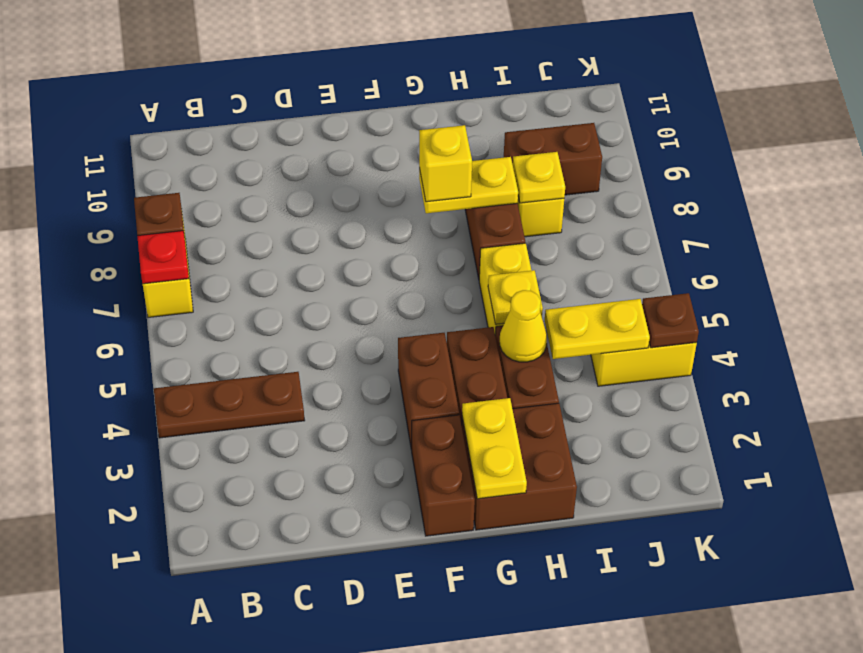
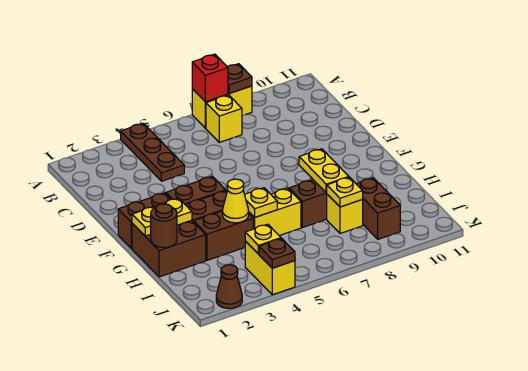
red plate A7 level 2 -> red brick A7 level 2
yellow brick G8 level 3 -> yellow brick B7 level 1
none -> brown round brick H1 level 2
yellow plate I4:J4 level 2 -> yellow plate J4 level 2
none -> brown cone K2 level 1

